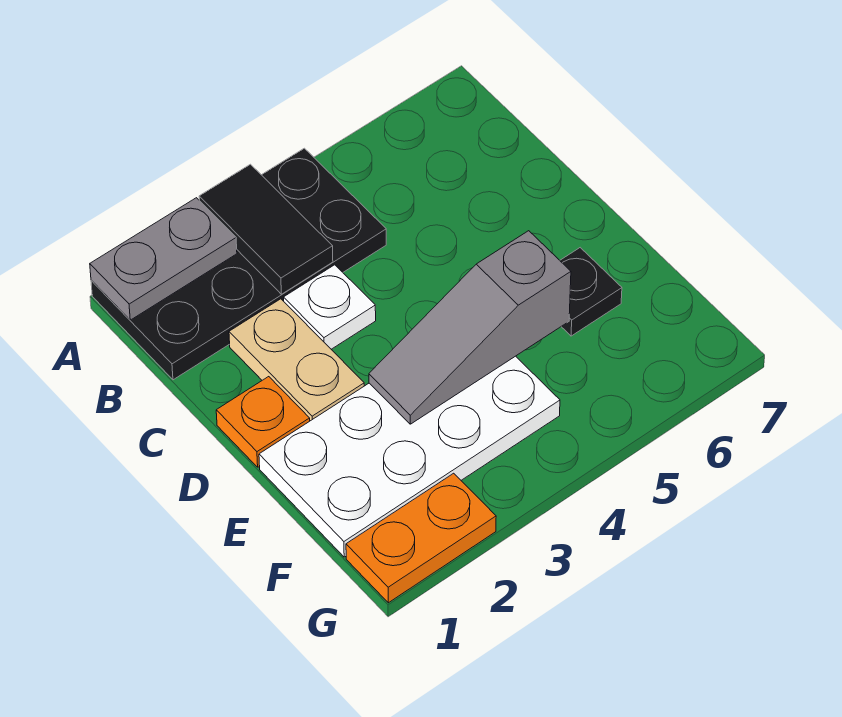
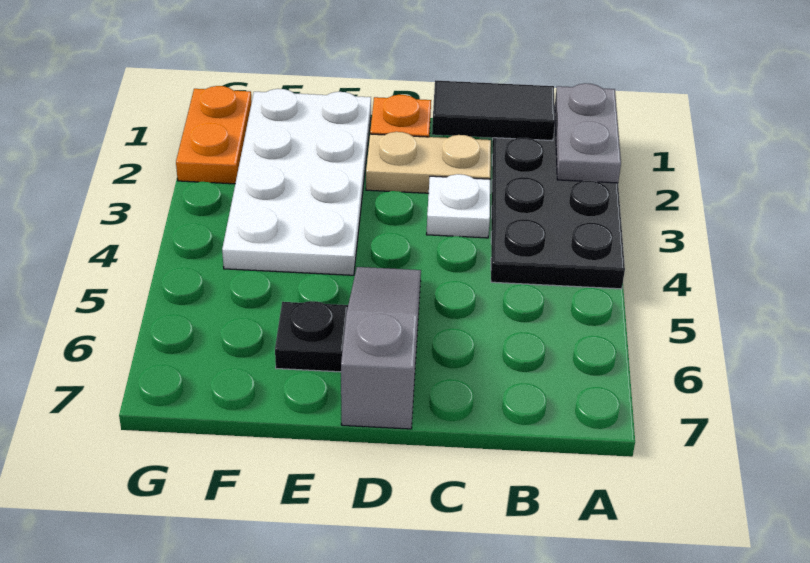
black tile A3:B3 level 2 -> black tile B1:C1 level 2
grey slope E3:E5 level 2 top 5 -> grey slope D5:D7 level 1 top 7

